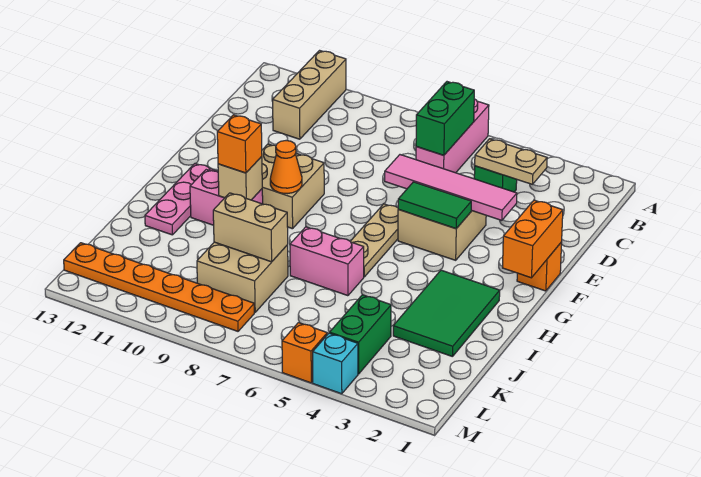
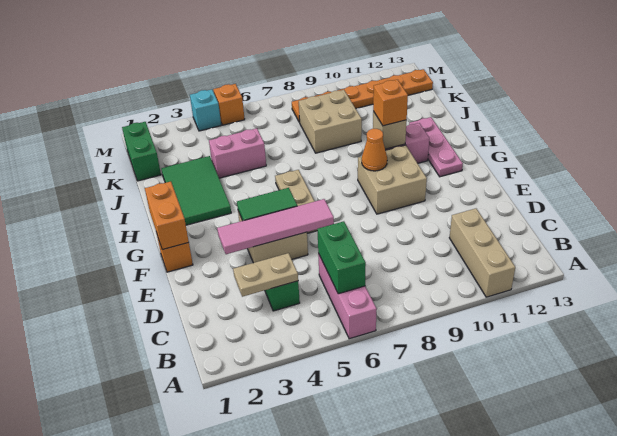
pink brick I6:I7 level 1 -> pink brick J4:J5 level 1
tan brick J8:J9 level 2 -> none
green brick K4:L4 level 1 -> green brick K1:L1 level 1

